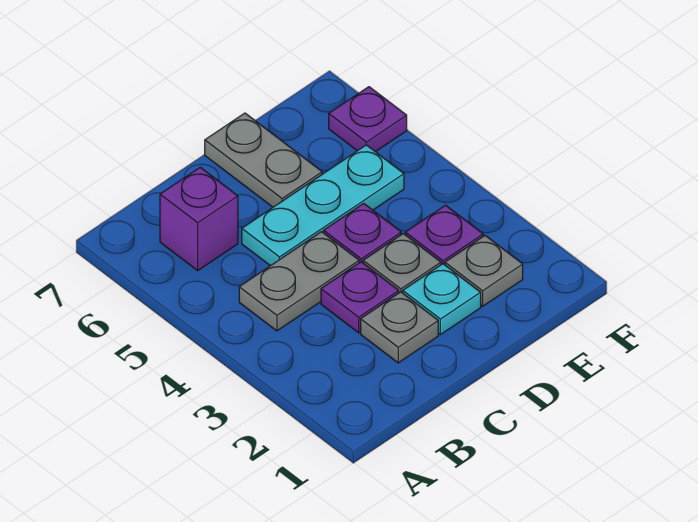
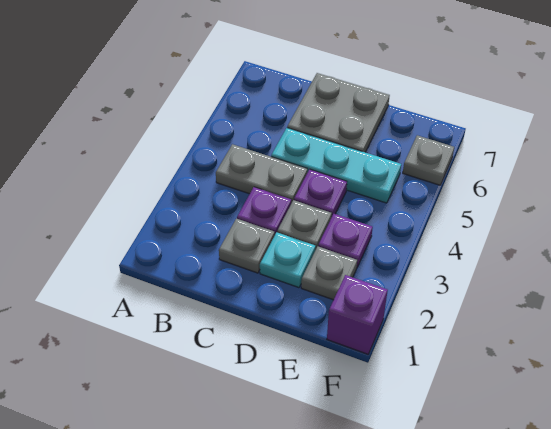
purple brick B6 level 1 -> purple brick F1 level 1
grey plate D6:D7 level 1 -> grey plate C6:D7 level 1
purple plate F6 level 1 -> grey plate F6 level 1

